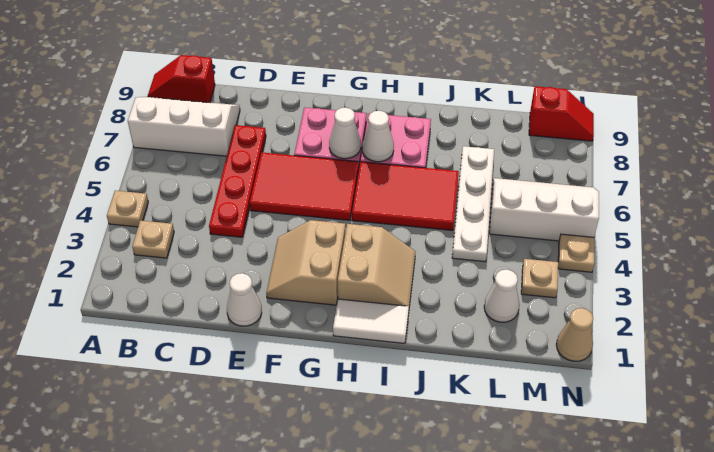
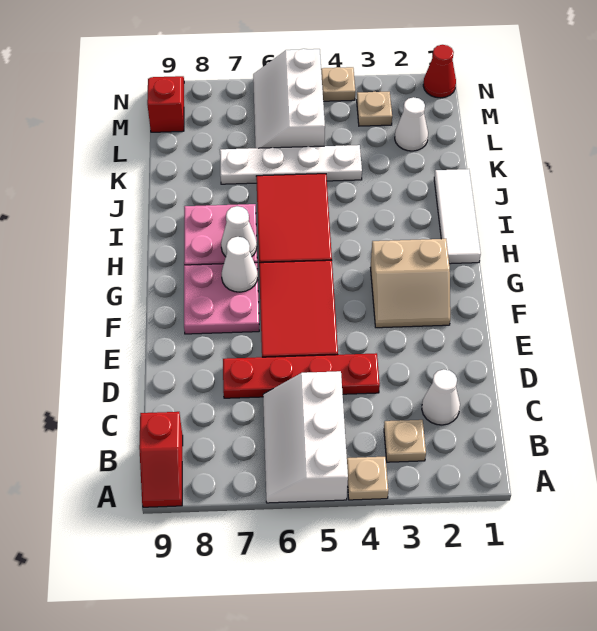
white slope A7:C8 level 1 top 7 -> white slope A5:C6 level 1 top 5
white cone E1 level 1 -> white cone C2 level 1
white tile H1:I1 level 1 -> white tile H1:J1 level 1
tan slope H2:I3 level 1 top H -> none
tan cone N1 level 1 -> red cone N1 level 1

